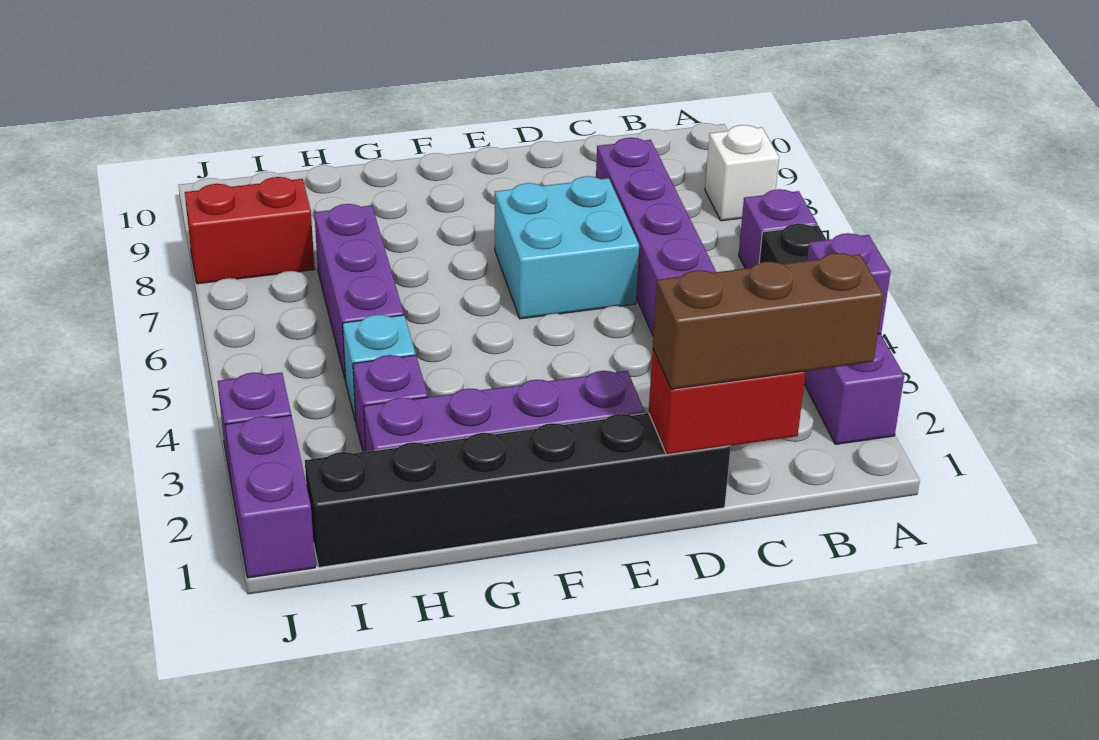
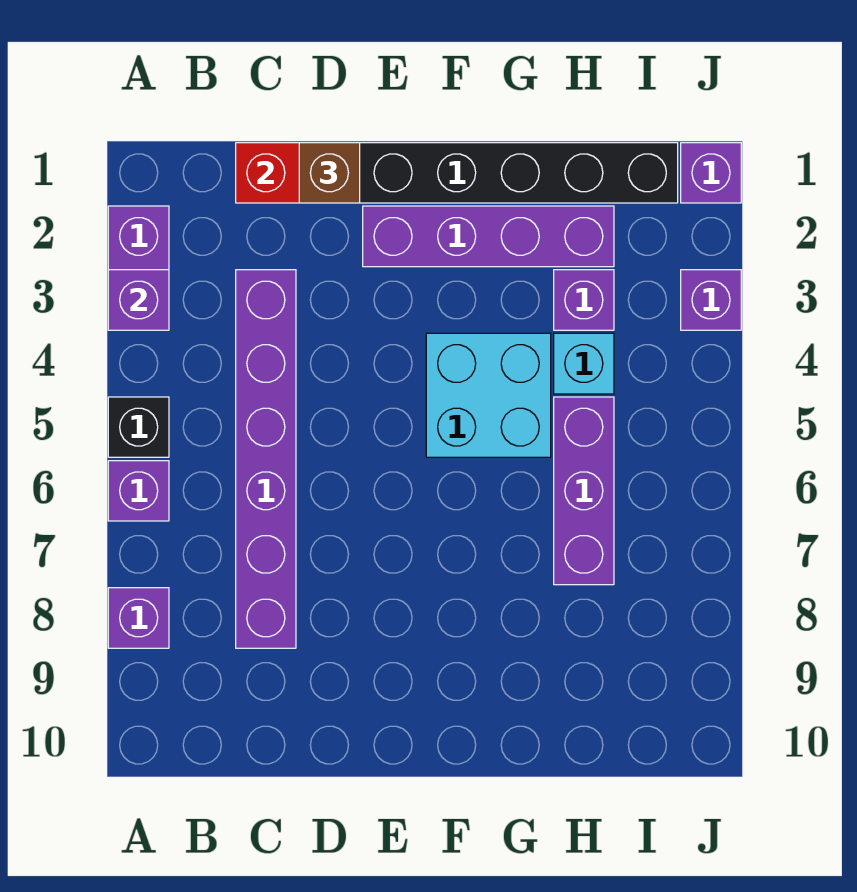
white brick A8 level 1 -> purple brick A8 level 1
brown brick B1:D1 level 3 -> brown brick D1 level 3
cyan brick D6:E7 level 1 -> cyan brick F4:G5 level 1
red brick I8:J8 level 1 -> none
purple brick J1:J2 level 1 -> purple brick J1 level 1

